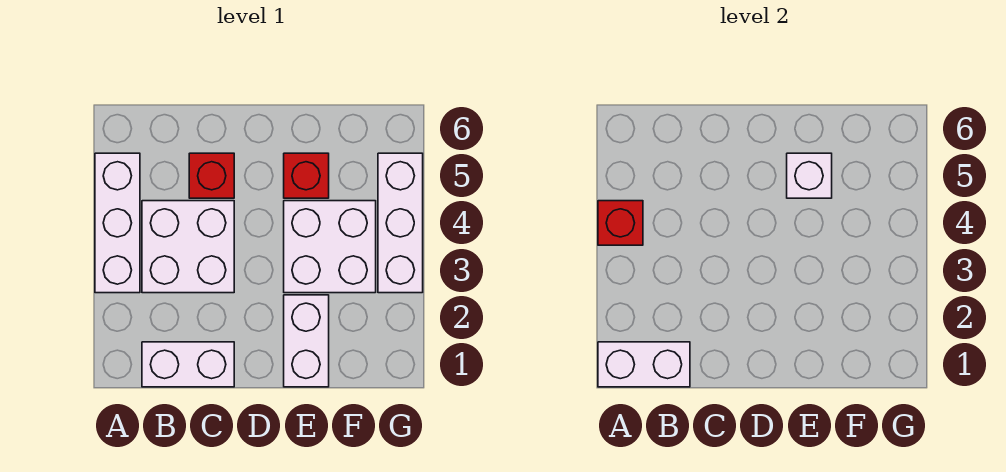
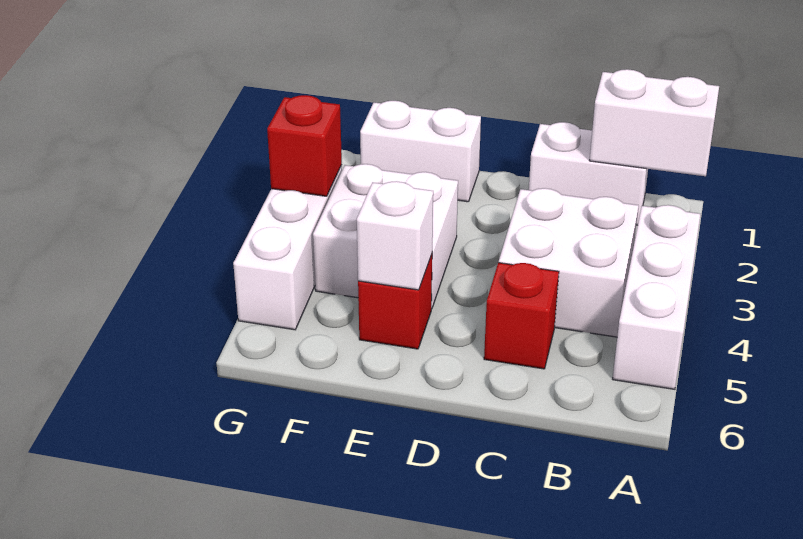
red brick A4 level 2 -> red brick G3 level 2
white brick E1:E2 level 1 -> white brick E1:F1 level 1

